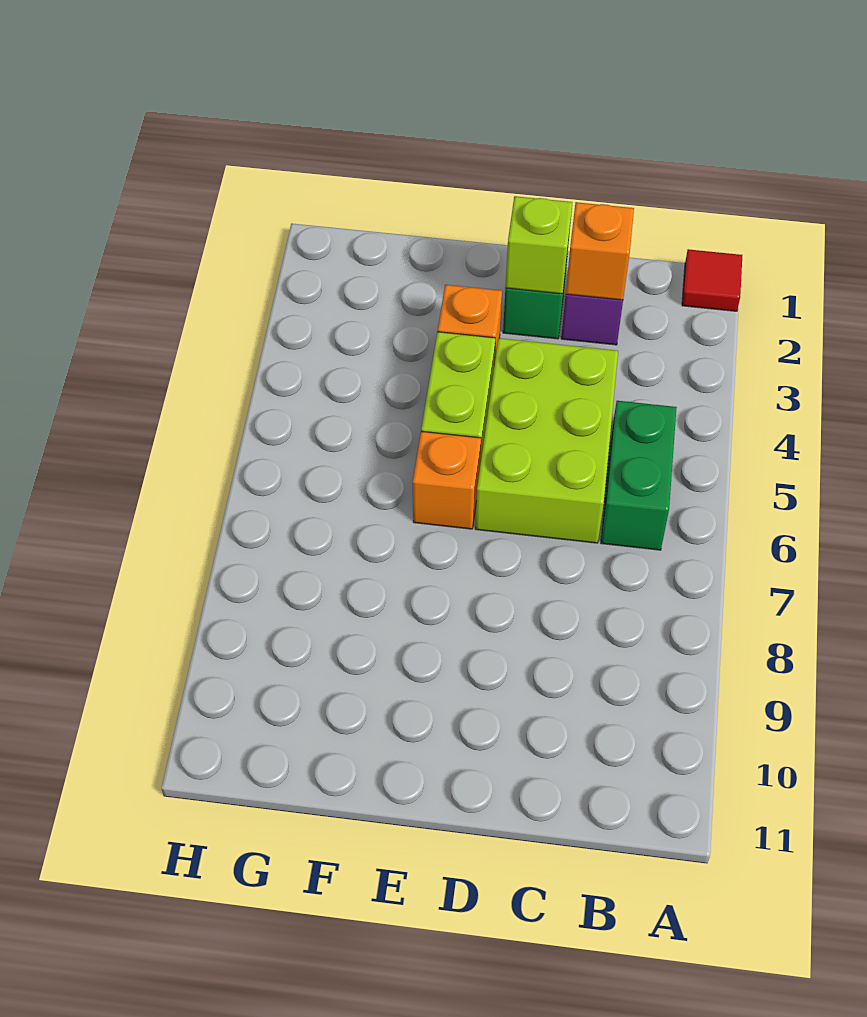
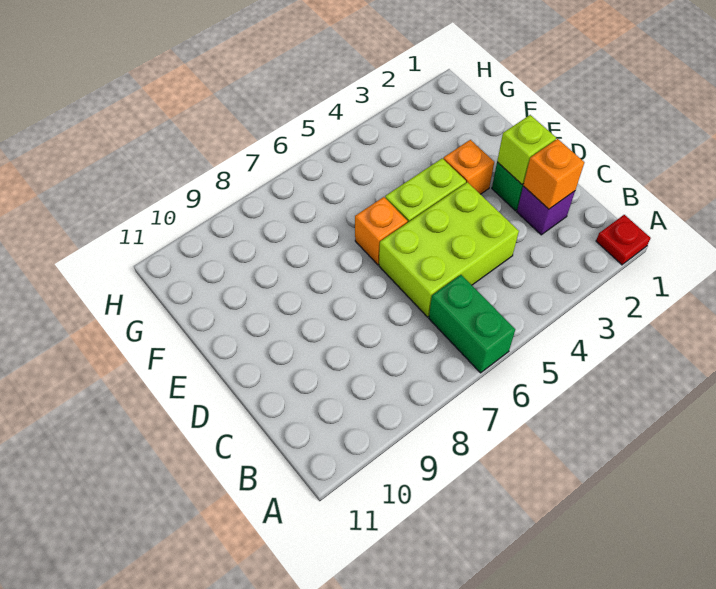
red tile A1 level 1 -> red plate A1 level 1
green brick B5:B6 level 1 -> green brick A6:B6 level 1

